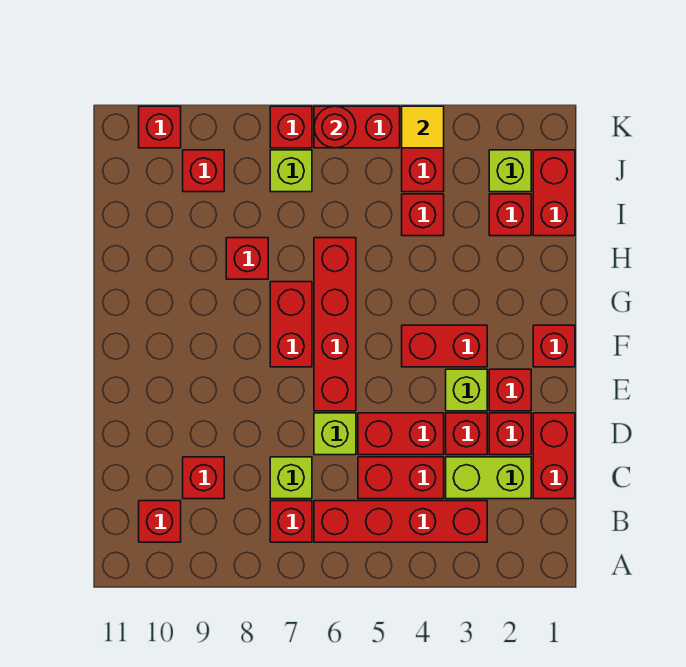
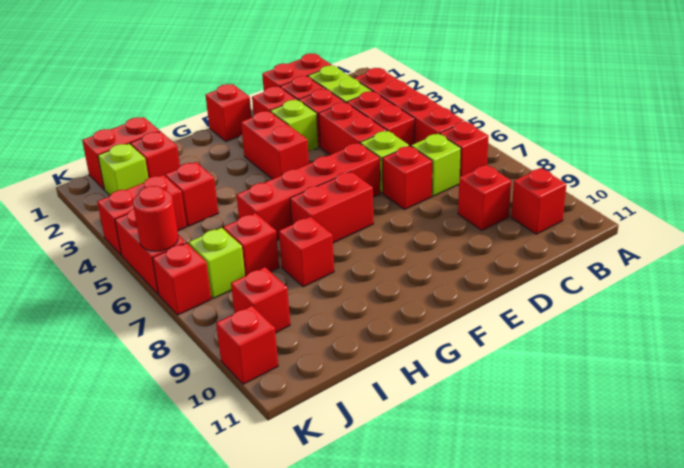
none -> red brick D7 level 1
none -> red brick I7 level 1
yellow tile K4 level 2 -> none

